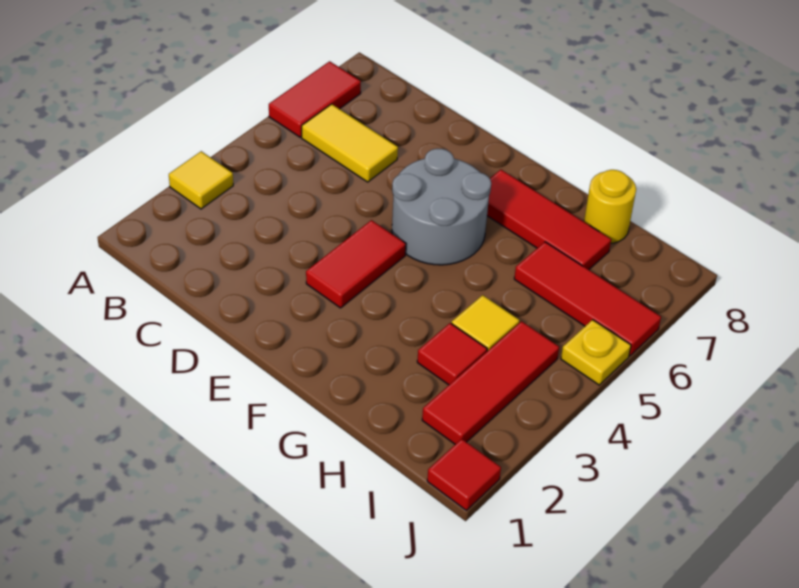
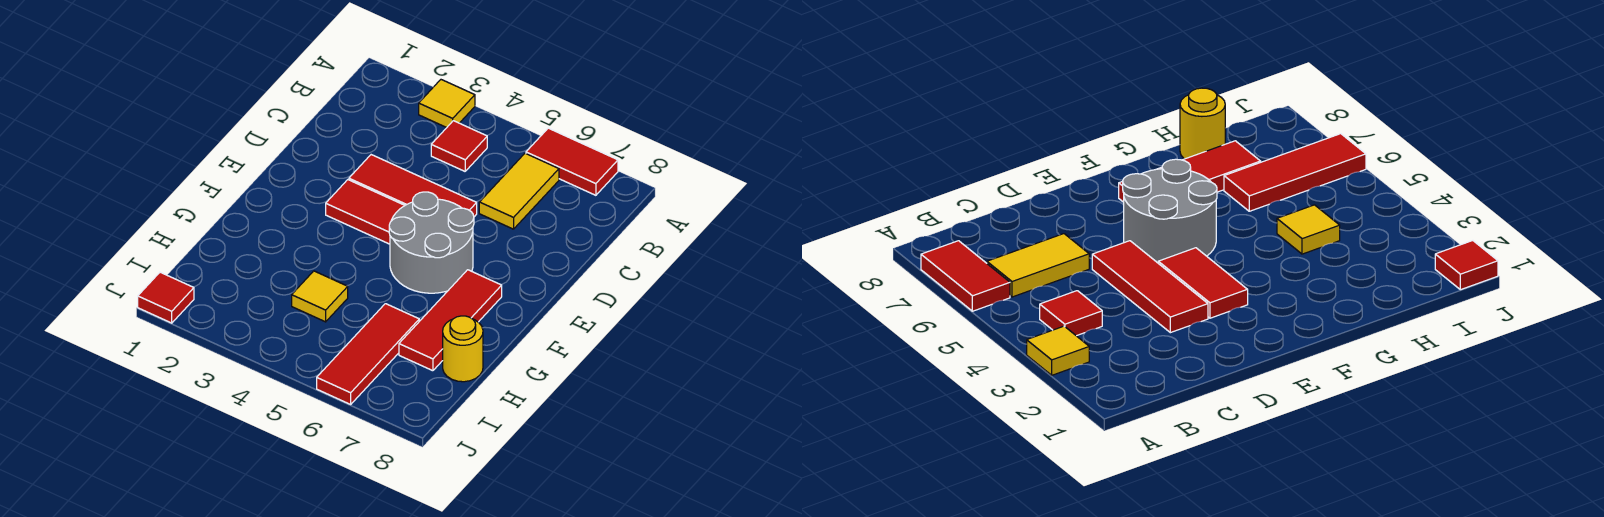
red tile H3 level 1 -> red tile B4 level 1
red tile I2:I4 level 1 -> red tile D3:D5 level 1
yellow plate J5 level 1 -> none

